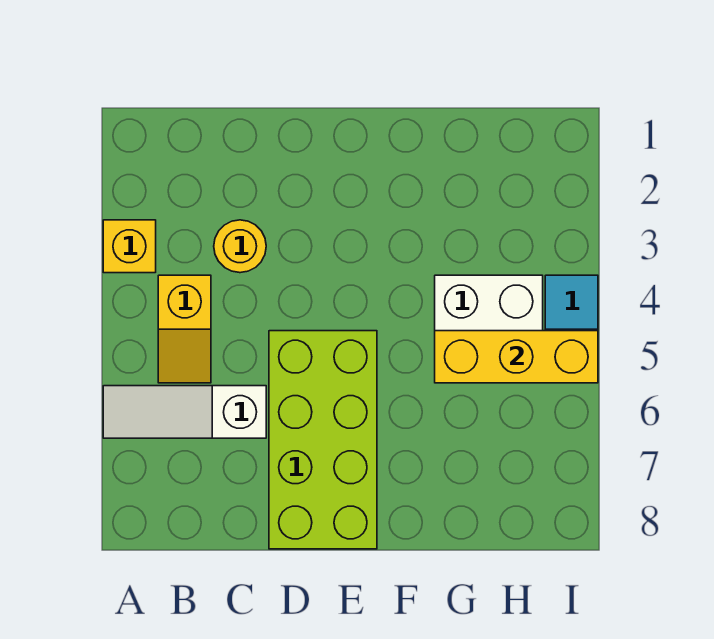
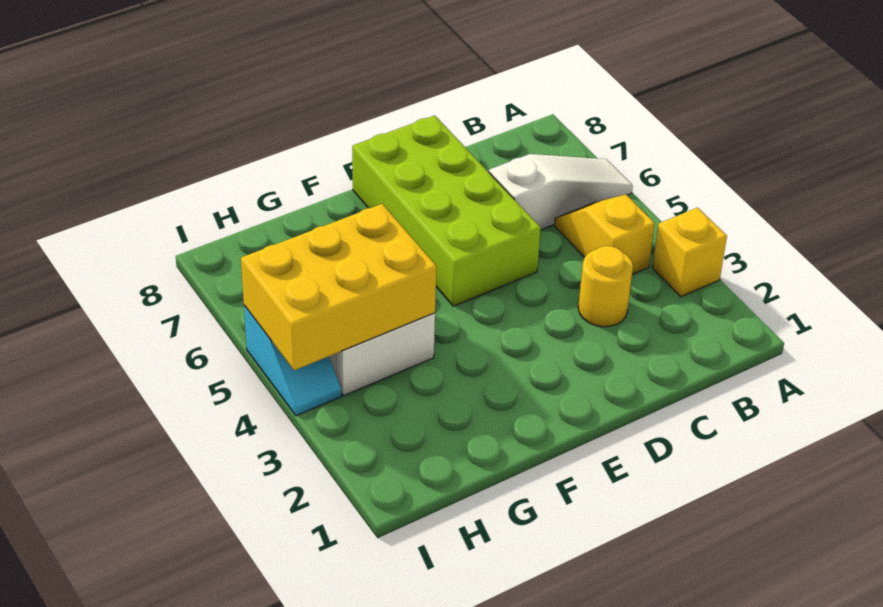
yellow brick G5:I5 level 2 -> yellow brick G4:I5 level 2

